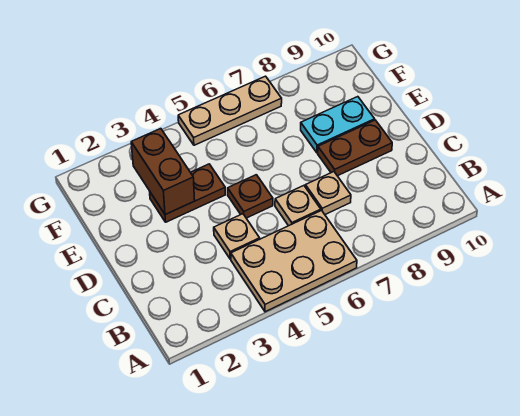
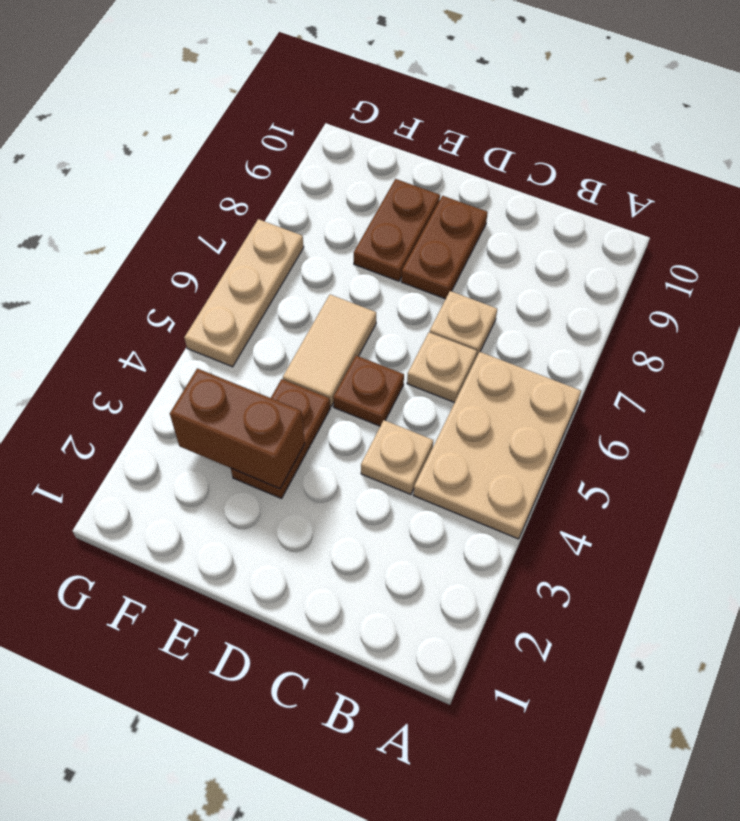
none -> tan tile E5:E6 level 1
cyan plate E8:E9 level 1 -> brown plate E8:E9 level 1

